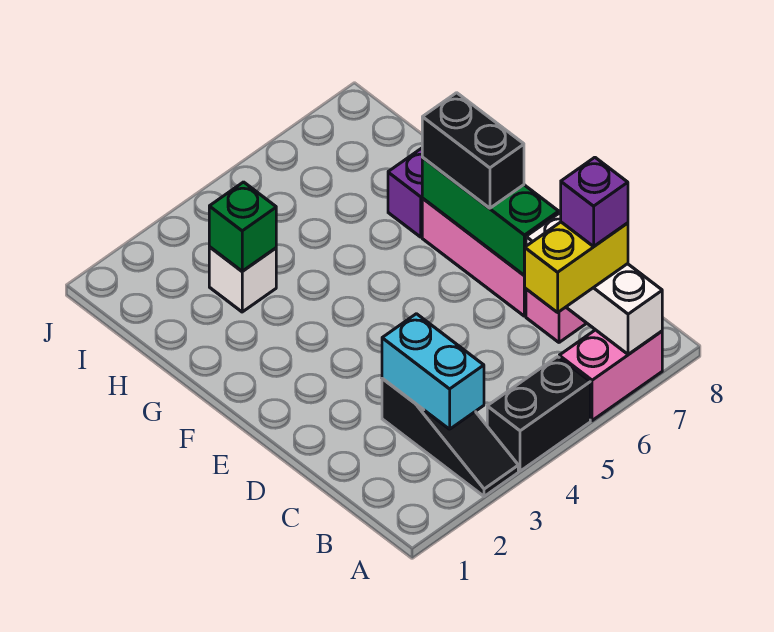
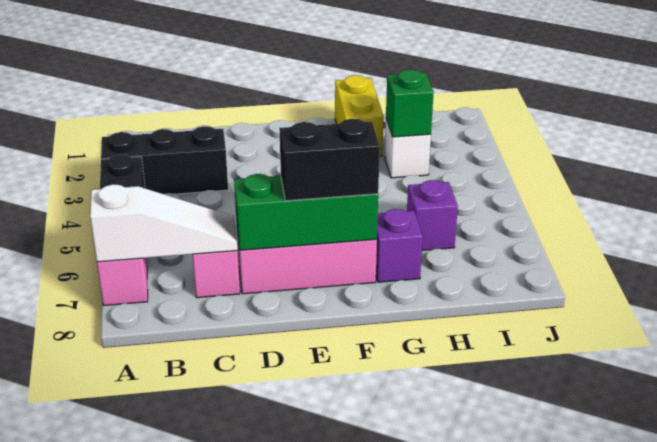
black slope A3:C3 level 1 top C -> black brick A3:C3 level 1
white brick A7:C7 level 2 -> white slope A7:C7 level 2 top A
cyan brick B3:C3 level 2 -> none
yellow brick B6:B7 level 3 -> yellow brick G1:G2 level 1
purple brick B7 level 4 -> purple brick H6 level 1

